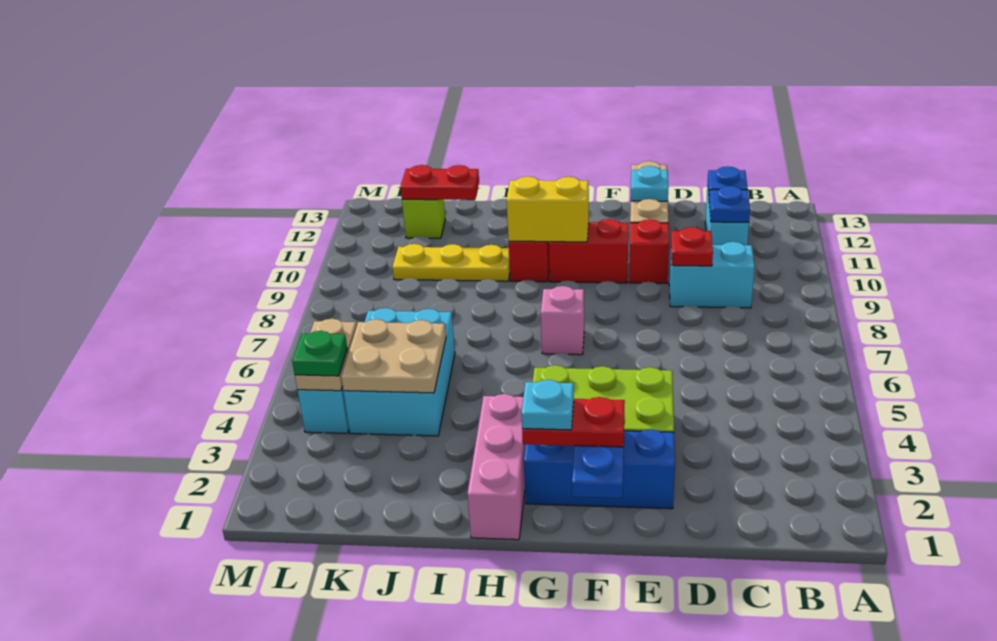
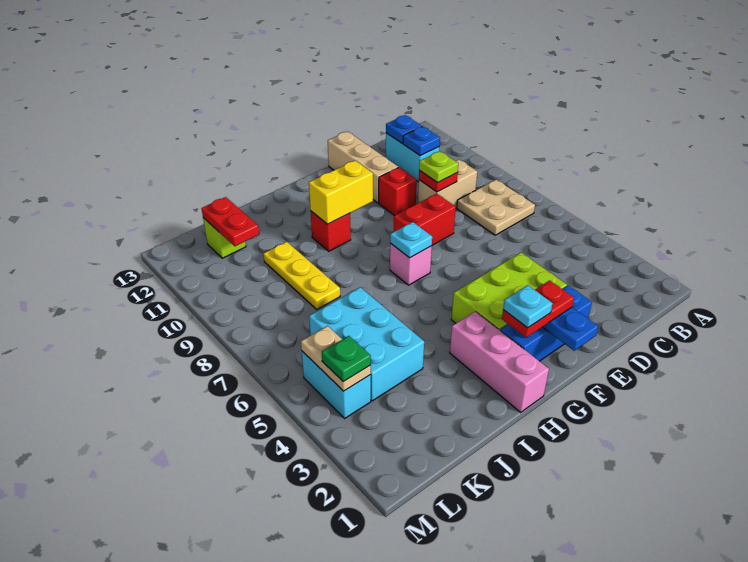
cyan brick C9:D9 level 1 -> tan brick C9:D9 level 1
none -> lime plate D9 level 3
cyan plate E12 level 2 -> cyan plate G7 level 2
red brick F10:G10 level 1 -> red brick E8:F8 level 1
yellow plate I10:K10 level 1 -> yellow plate J8:J10 level 1
tan plate J4:K5 level 2 -> tan plate B7:C8 level 1
red plate J12:K12 level 2 -> red plate K11:K12 level 2

